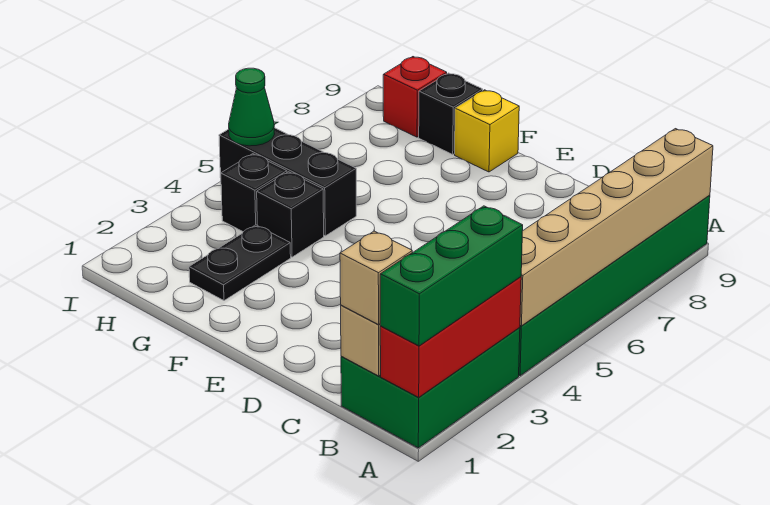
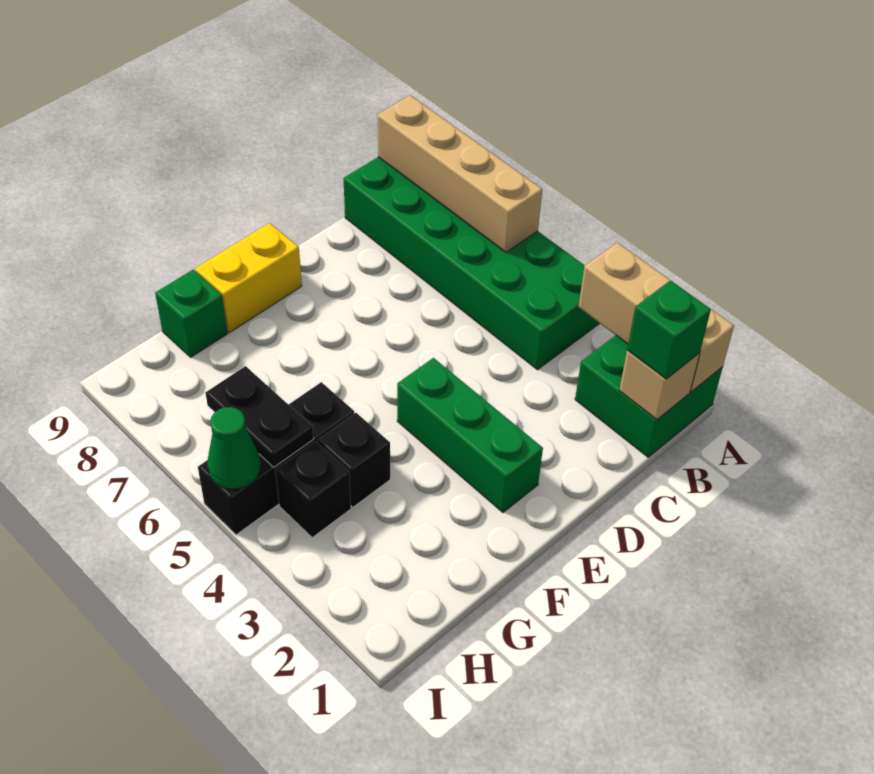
green brick A1:B3 level 1 -> green brick A1:B2 level 1
red brick A1:A3 level 2 -> tan brick A1:A3 level 2
green brick A1:A3 level 3 -> green brick E2:E4 level 1
tan brick A4:A9 level 2 -> tan brick A6:A9 level 2
tan brick B1 level 3 -> green brick B1 level 3
yellow brick F9 level 1 -> yellow brick E9:F9 level 1
black plate G2:G3 level 1 -> black plate H5:H6 level 2
black brick G9 level 1 -> green brick G9 level 1
red brick H9 level 1 -> none

